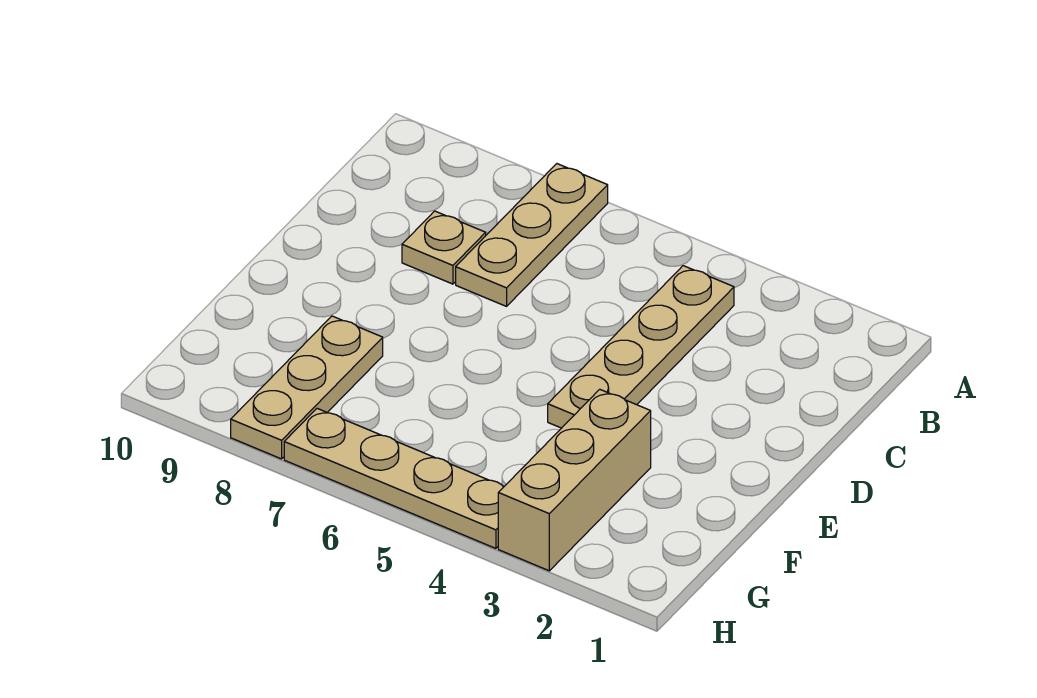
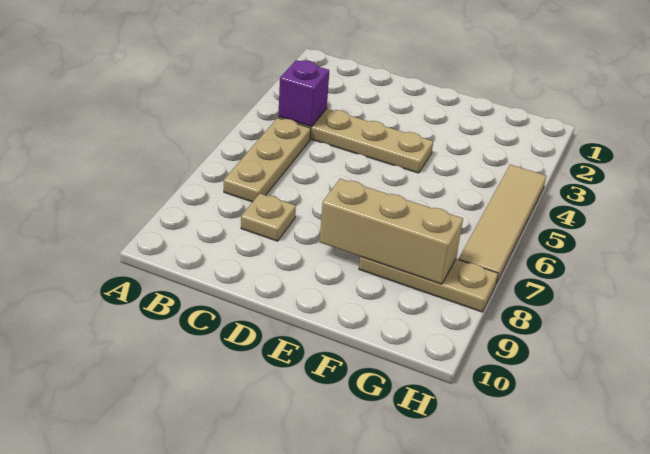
tan plate A7:C7 level 1 -> tan plate B5:B7 level 1
none -> purple brick B4 level 2
tan brick F3:H3 level 1 -> tan brick E8:G8 level 2
tan plate H4:H7 level 1 -> tan tile H4:H7 level 1

